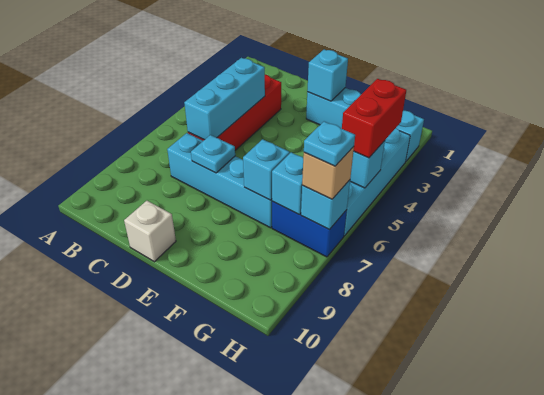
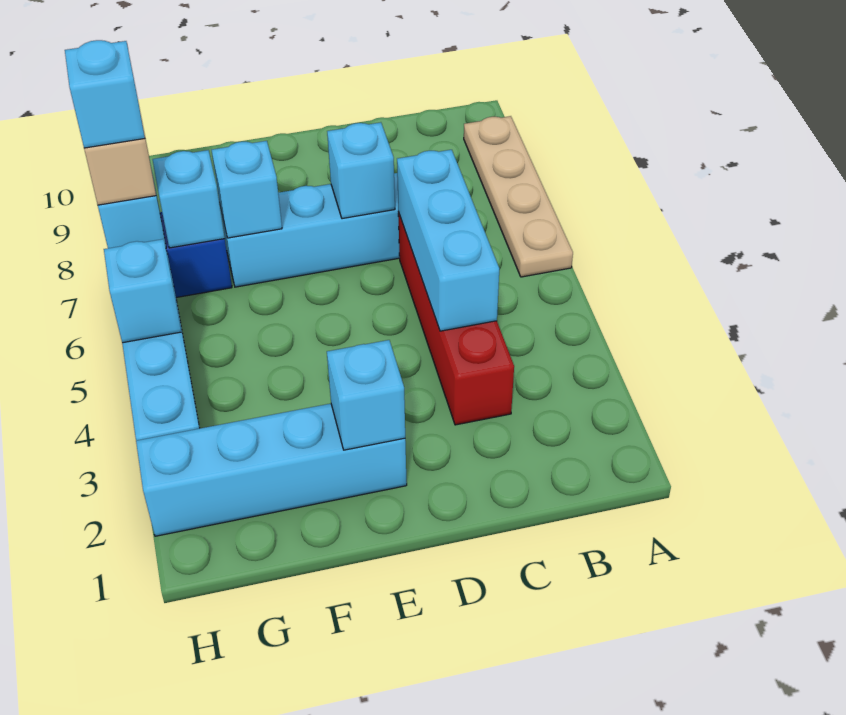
none -> tan plate A6:A9 level 1
cyan plate D7 level 2 -> cyan brick D7 level 2
white brick D10 level 1 -> none
red brick H4:H5 level 3 -> none
cyan plate H7 level 4 -> cyan brick H7 level 4

